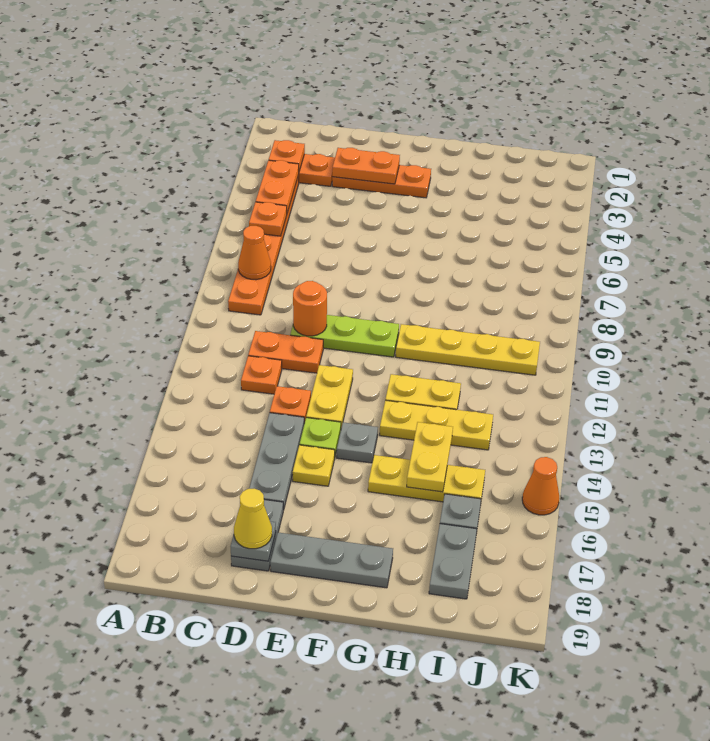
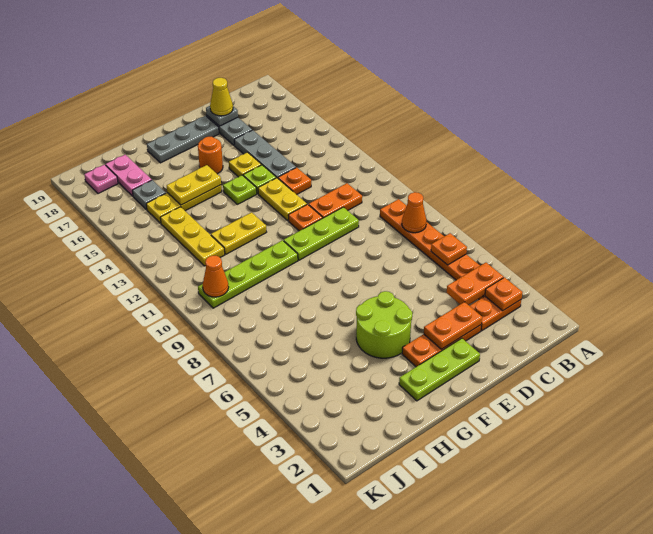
orange plate B4:B5 level 2 -> orange plate B4:C4 level 2
orange plate C12 level 1 -> orange plate E11 level 1
orange round brick D10 level 2 -> orange round brick F16 level 1
none -> lime plate E2:G2 level 1
none -> lime round brick F4:G5 level 1
grey plate F14 level 1 -> lime plate F14 level 1
yellow plate G10:J10 level 1 -> lime plate G10:J10 level 1
yellow plate G13:I13 level 1 -> yellow plate I12:I14 level 1
yellow plate H14:H15 level 2 -> yellow plate G15:H15 level 2
grey plate I17:I18 level 1 -> pink plate I17:I18 level 1
none -> pink plate J18 level 1
orange cone K15 level 1 -> orange cone J10 level 2

